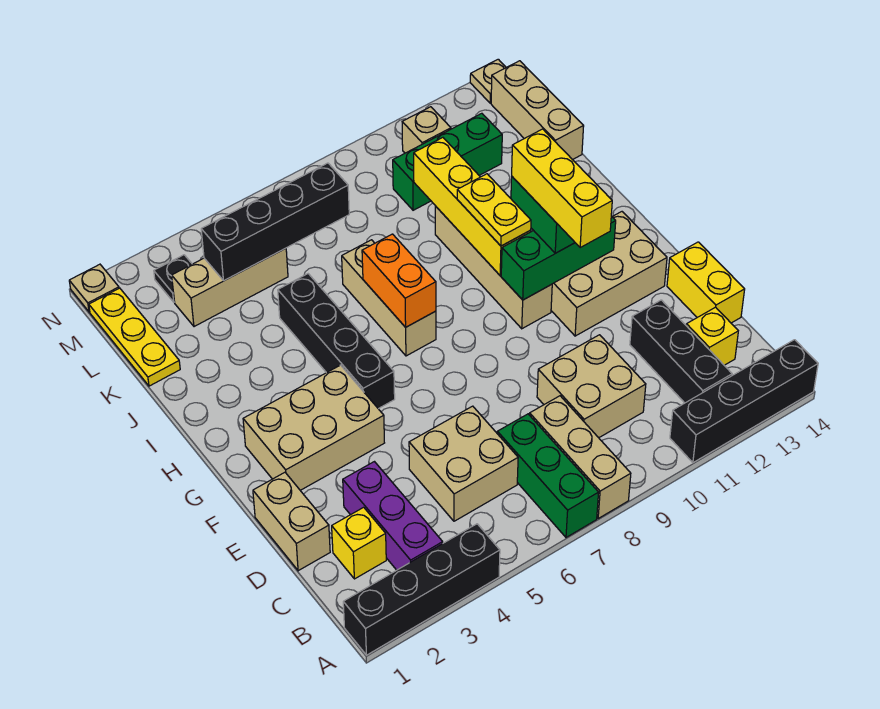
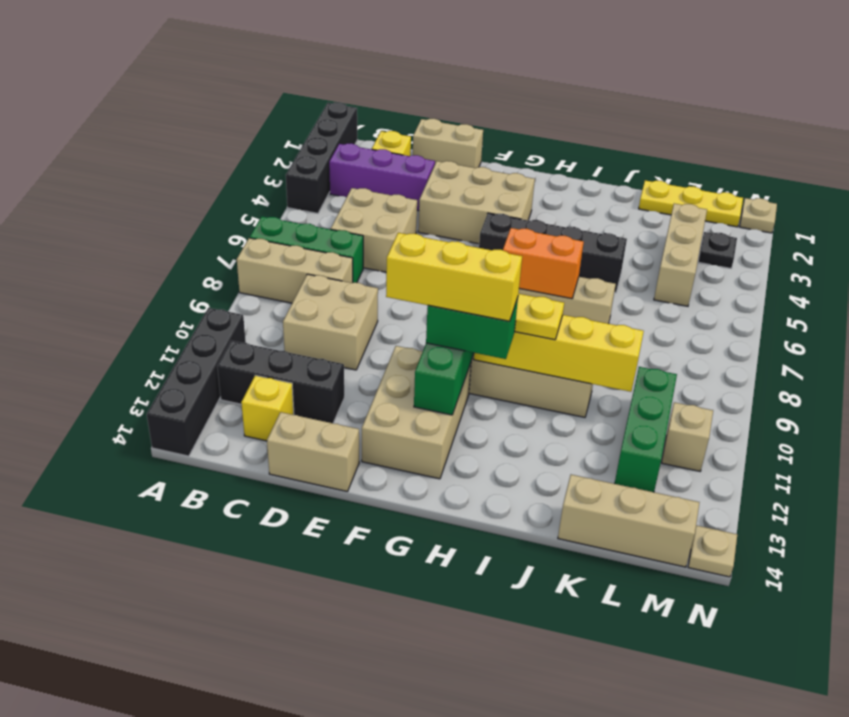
yellow brick D14:E14 level 1 -> tan brick D14:E14 level 1
tan brick F2:G4 level 1 -> tan brick E3:G4 level 1
black brick L4:L7 level 2 -> none

